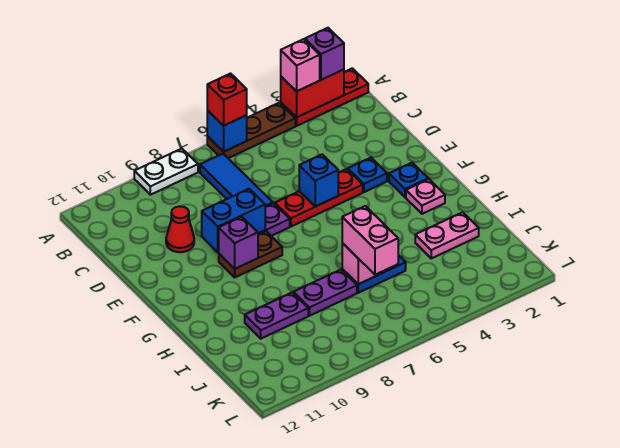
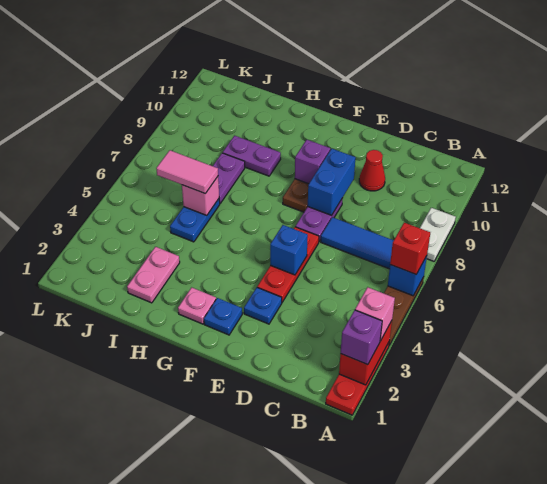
pink brick I6:J6 level 3 -> pink tile I6:J6 level 3
purple plate I9:I10 level 1 -> purple plate H9:I9 level 1

